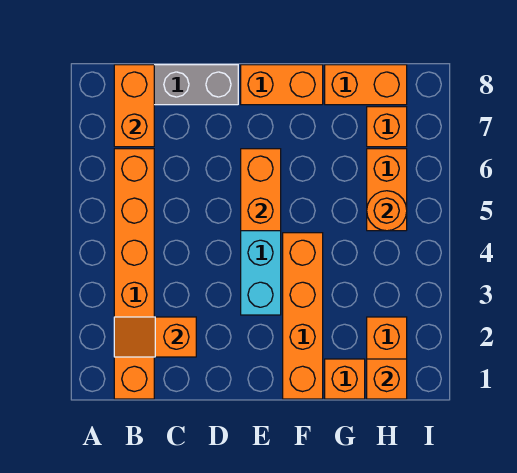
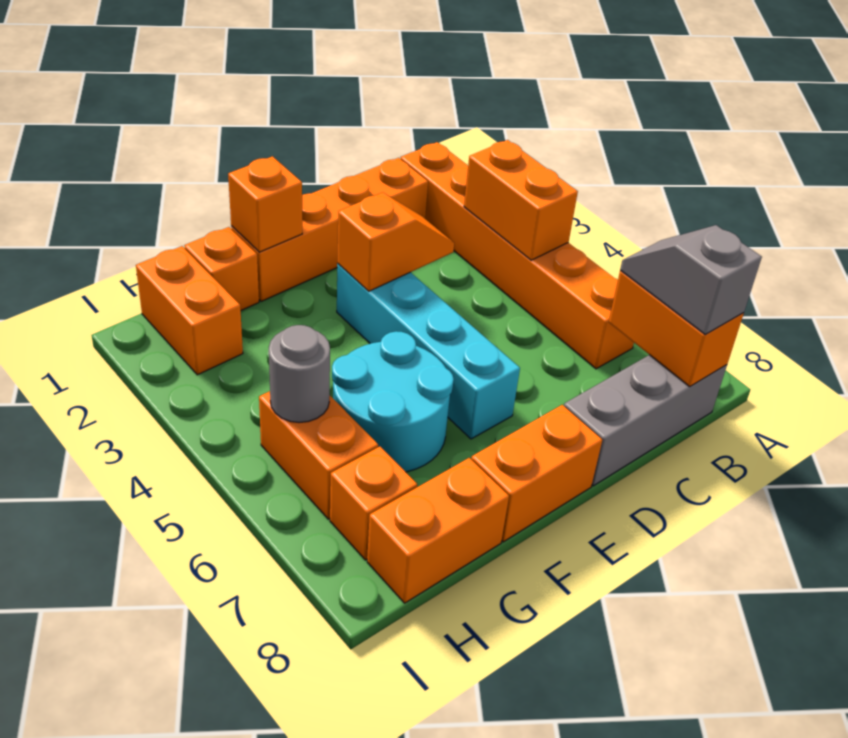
orange slope B2:C2 level 2 top C -> orange slope D3:E3 level 2 top E
none -> grey slope B7:B8 level 3 top 8
orange brick E5:E6 level 2 -> orange brick B3:B4 level 2
orange brick F1:F4 level 1 -> orange brick C1:F1 level 1
none -> cyan round brick F5:G6 level 1
orange brick H1 level 2 -> orange brick F1 level 2
orange round brick H5 level 2 -> grey round brick H5 level 2

